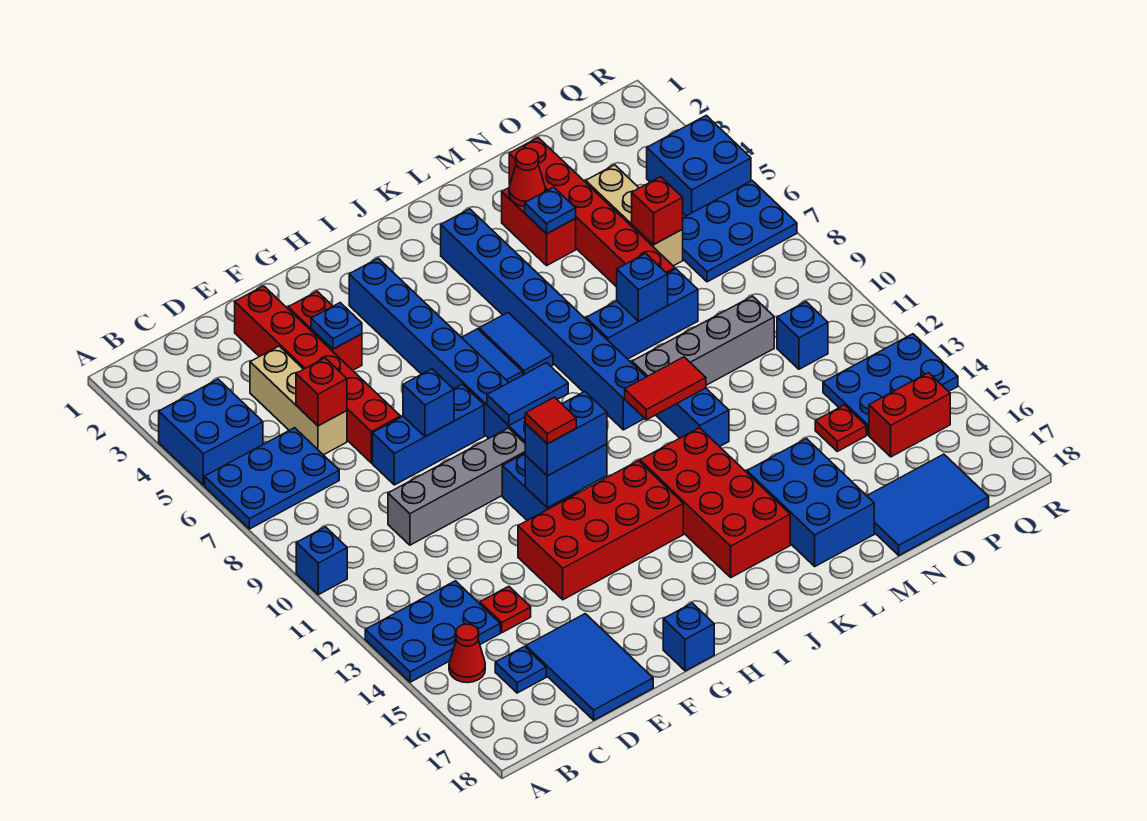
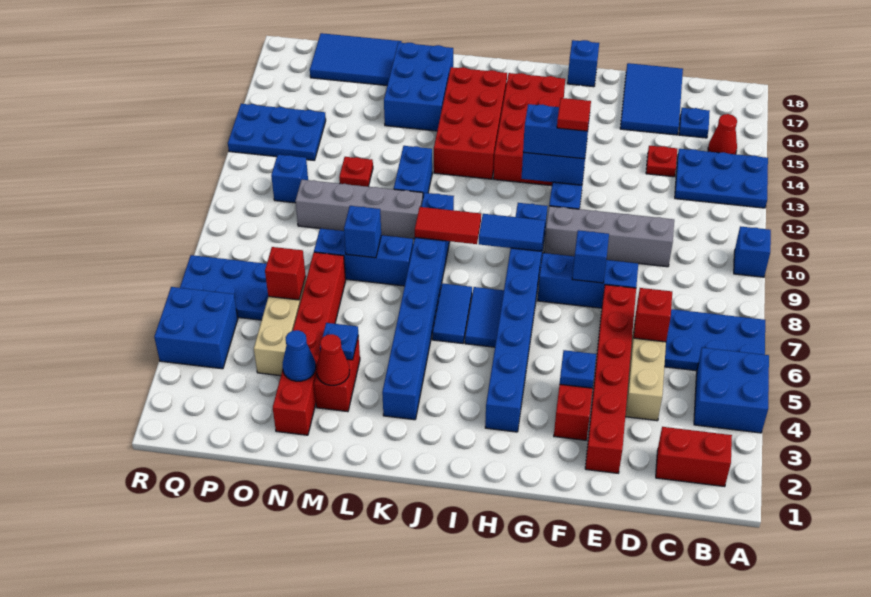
red brick F13:I14 level 1 -> red brick H13:I16 level 1
red tile K11:L11 level 2 -> red tile J9:K9 level 2
none -> blue cone N3 level 2
red plate O14 level 1 -> red plate N12 level 1
red brick P15:Q15 level 1 -> red brick B2:C2 level 1

